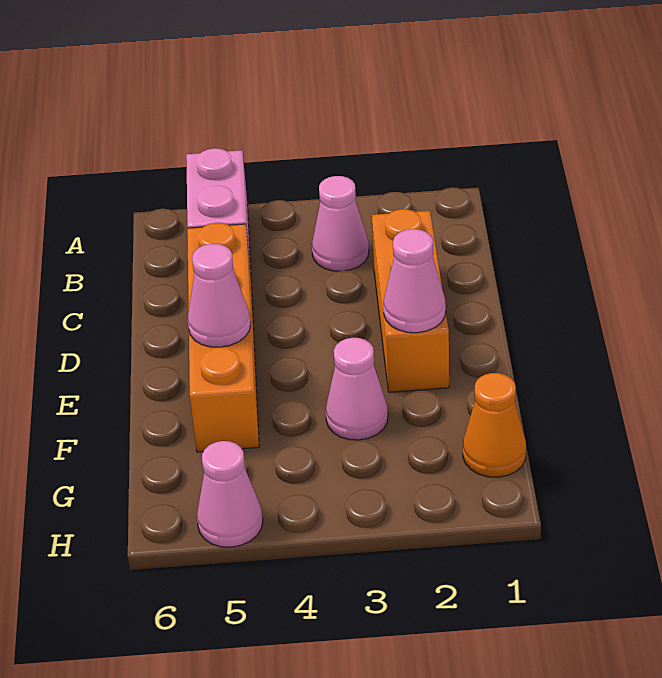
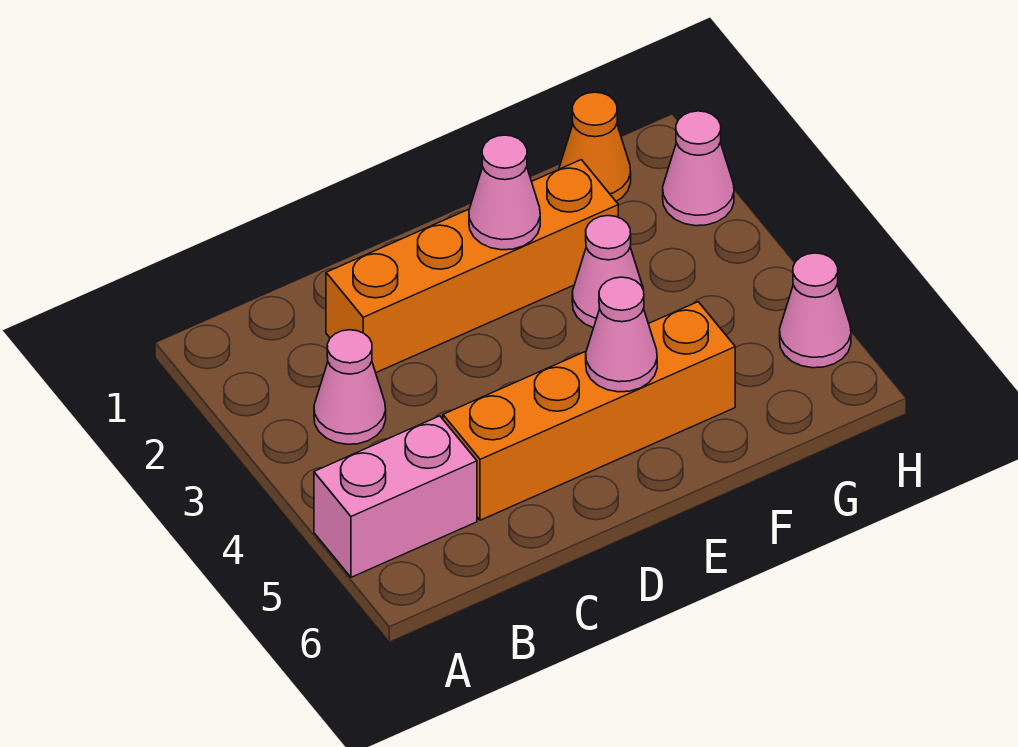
orange brick C2:E2 level 1 -> orange brick C2:F2 level 1
none -> pink cone H2 level 1

